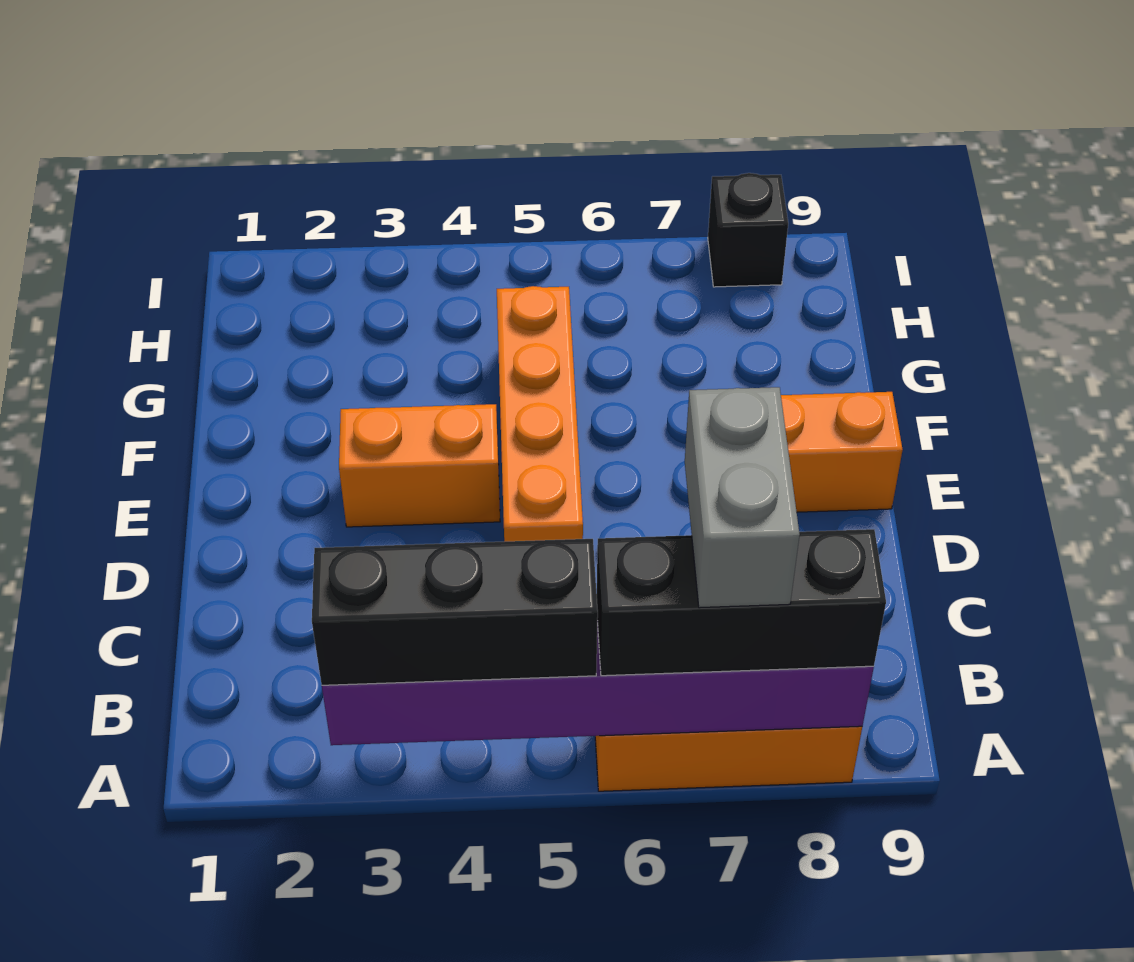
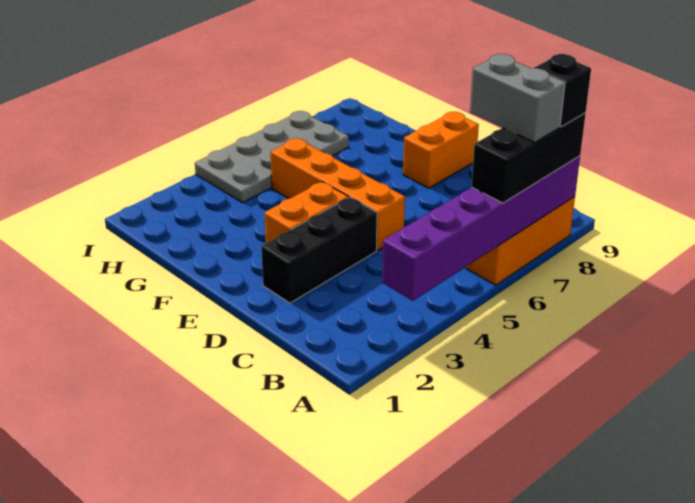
black brick A3:A5 level 3 -> black brick D2:D4 level 1
none -> grey plate H4:I7 level 1
black brick I8 level 1 -> black brick A8 level 4

